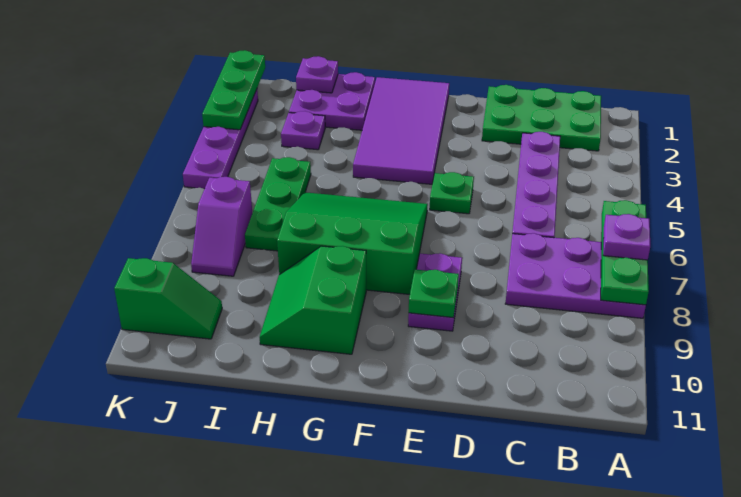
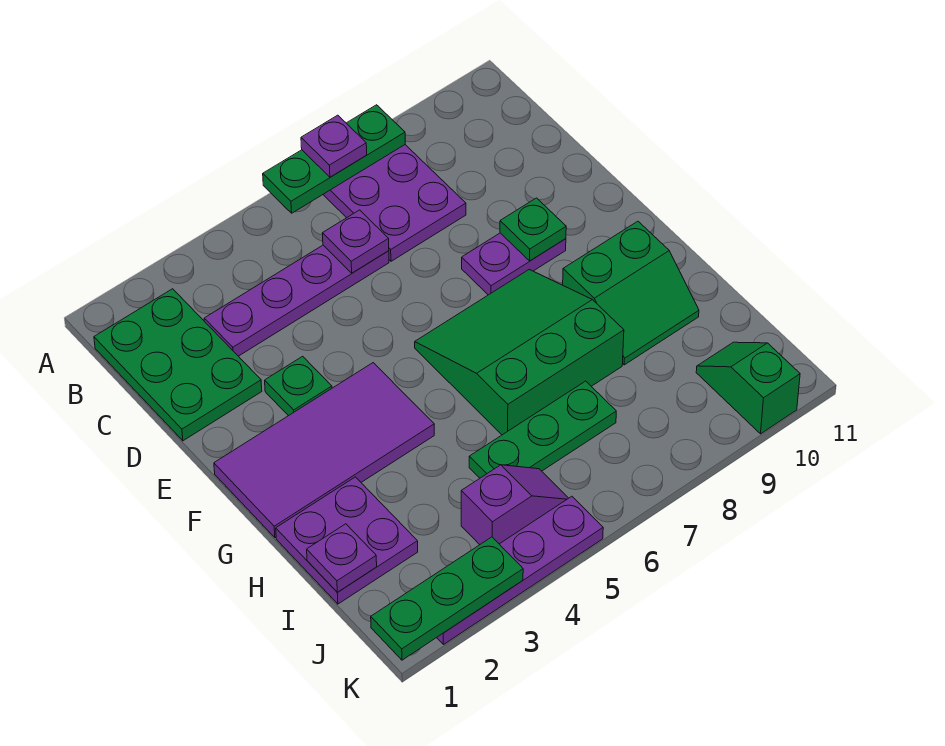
green plate E5 level 1 -> green plate E3 level 1
green slope F6:H8 level 1 top 8 -> green slope F6:H8 level 1 top H
purple plate I3 level 1 -> purple plate C6 level 2
purple slope J7:J8 level 1 top 7 -> purple slope J4:J5 level 1 top 4

